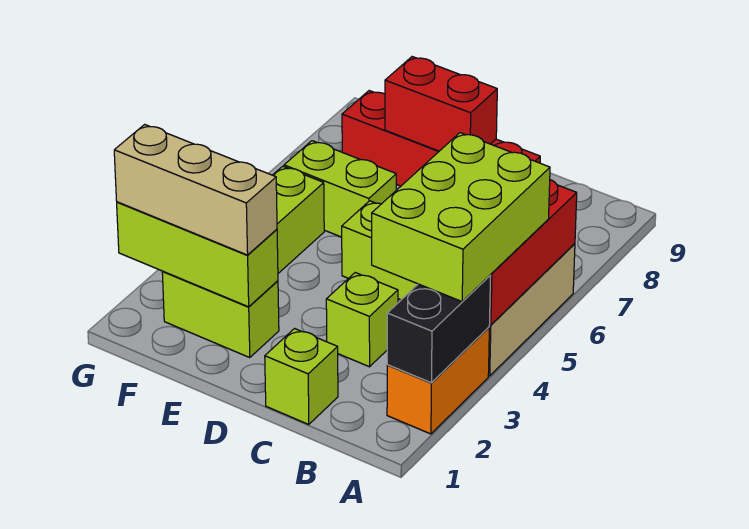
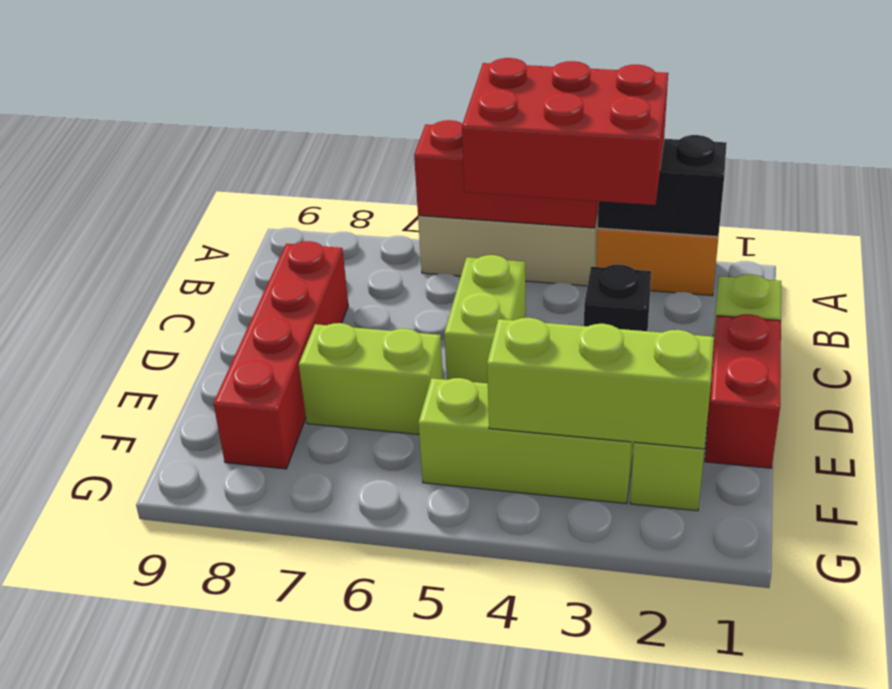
lime brick A3:B5 level 3 -> red brick A3:B5 level 3
lime brick C3 level 1 -> black brick C3 level 1
red brick D8:E8 level 2 -> red brick D1:E1 level 1
lime brick E2:G2 level 2 -> lime brick F2:F4 level 2
tan brick E2:G2 level 3 -> none
lime brick E6:F6 level 1 -> lime brick E6:E7 level 1

